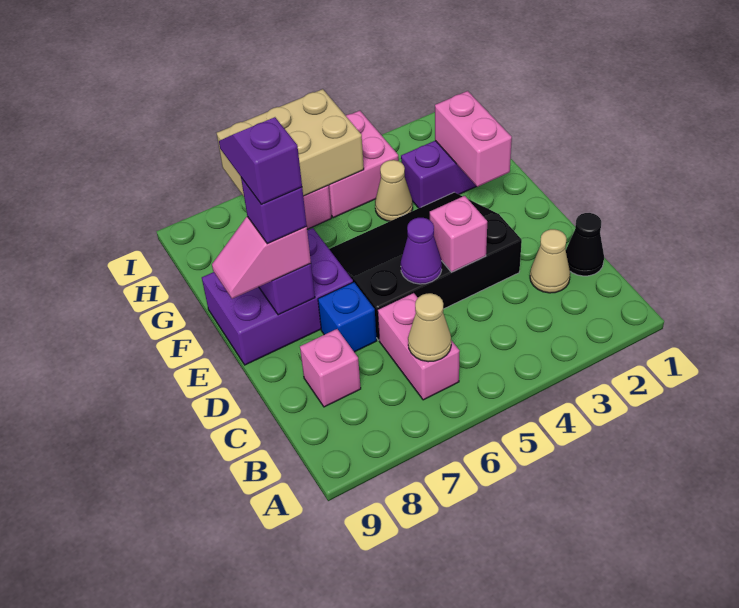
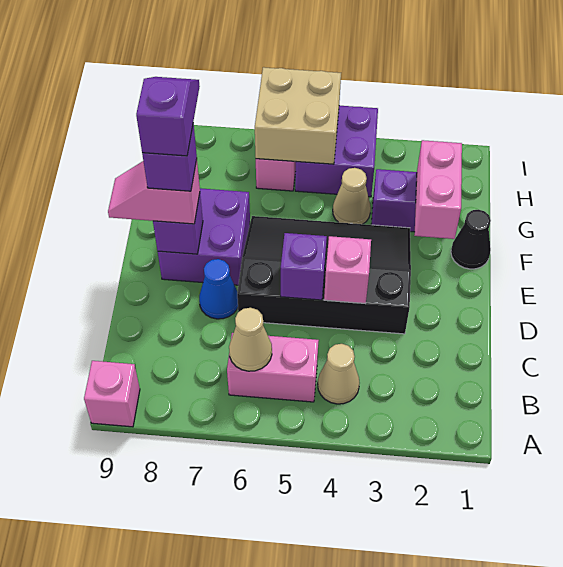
pink brick B6:C6 level 1 -> pink brick B5:B6 level 1
black cone C1 level 1 -> black cone F1 level 1
tan cone C2 level 1 -> tan cone B4 level 1
pink brick C8 level 1 -> pink brick A9 level 1
purple cone D5 level 2 -> purple brick D5 level 2
blue brick D7 level 1 -> blue cone D7 level 1
purple brick E7:F9 level 1 -> purple brick E7:F8 level 1
pink brick H4:I5 level 1 -> purple brick H4:I5 level 1
tan brick H5:I7 level 2 -> tan brick H5:I6 level 2

